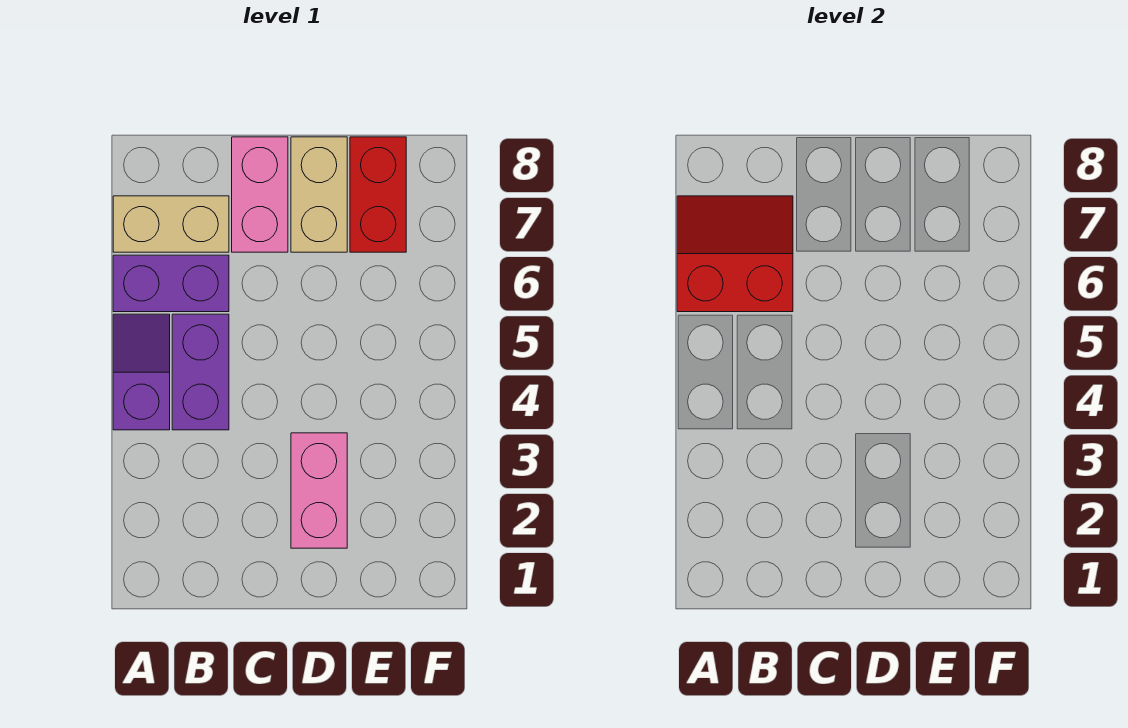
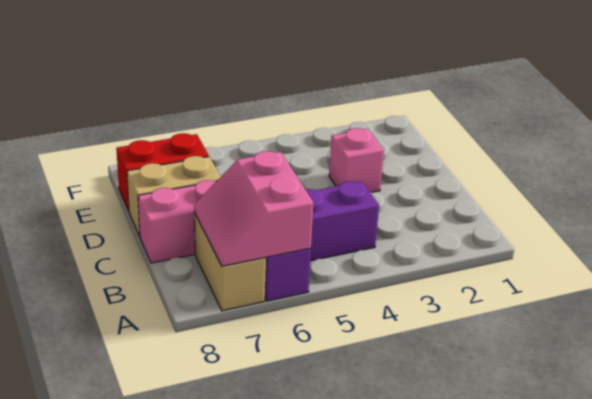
purple slope A4:A5 level 1 top 4 -> none
red slope A6:B7 level 2 top 6 -> pink slope A6:B7 level 2 top 6
pink brick D2:D3 level 1 -> pink brick D3 level 1

